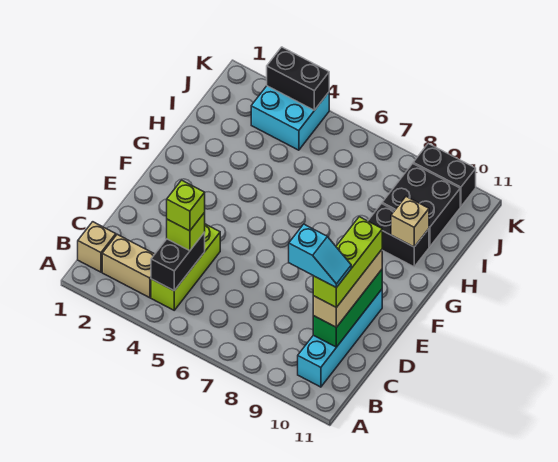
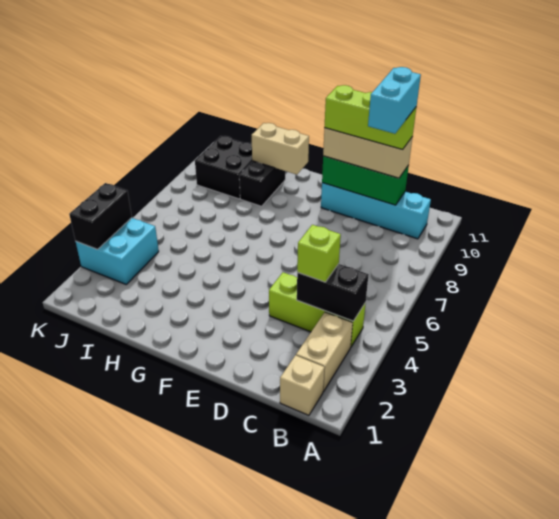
lime brick C4 level 4 -> none
cyan slope C9:C10 level 5 top 9 -> cyan brick C9:C10 level 5
tan brick H10 level 2 -> tan brick G10:H10 level 2
black brick K9:K10 level 1 -> none

